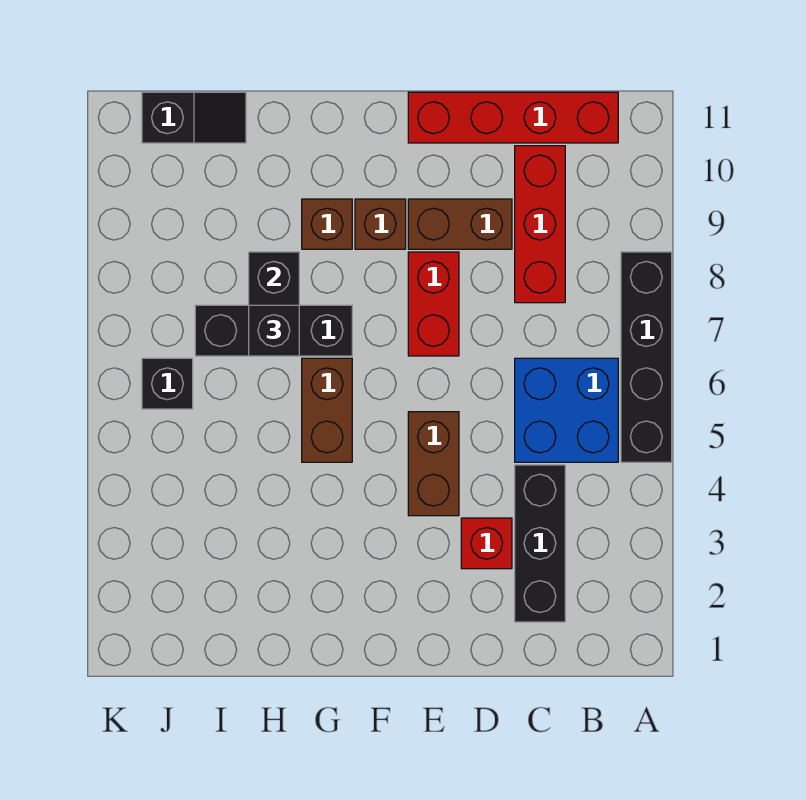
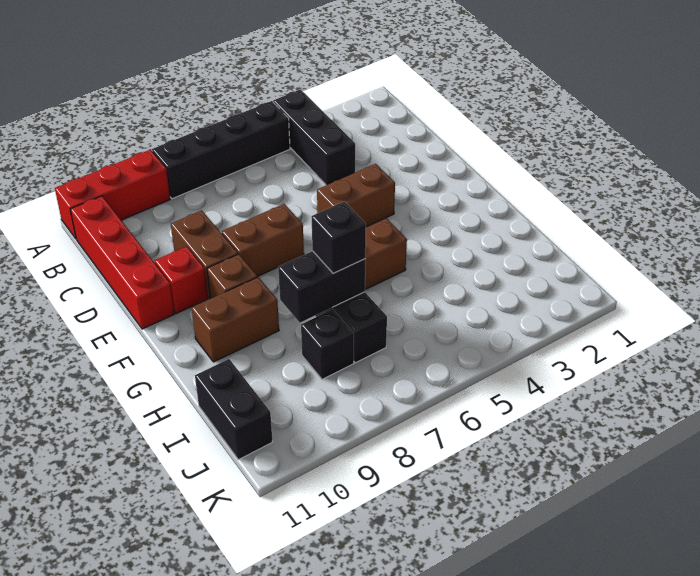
blue brick B5:C6 level 1 -> none
black brick C2:C4 level 1 -> black brick A4:C4 level 1
red brick C8:C10 level 1 -> red brick A9:A11 level 1
red brick D3 level 1 -> red brick E10 level 1
red brick E7:E8 level 1 -> brown brick E7:E8 level 1
brown brick G9 level 1 -> brown brick G9:G10 level 1
black slope I11:J11 level 1 top J -> black brick I11:J11 level 1
black brick J6 level 1 -> black brick I8 level 1

